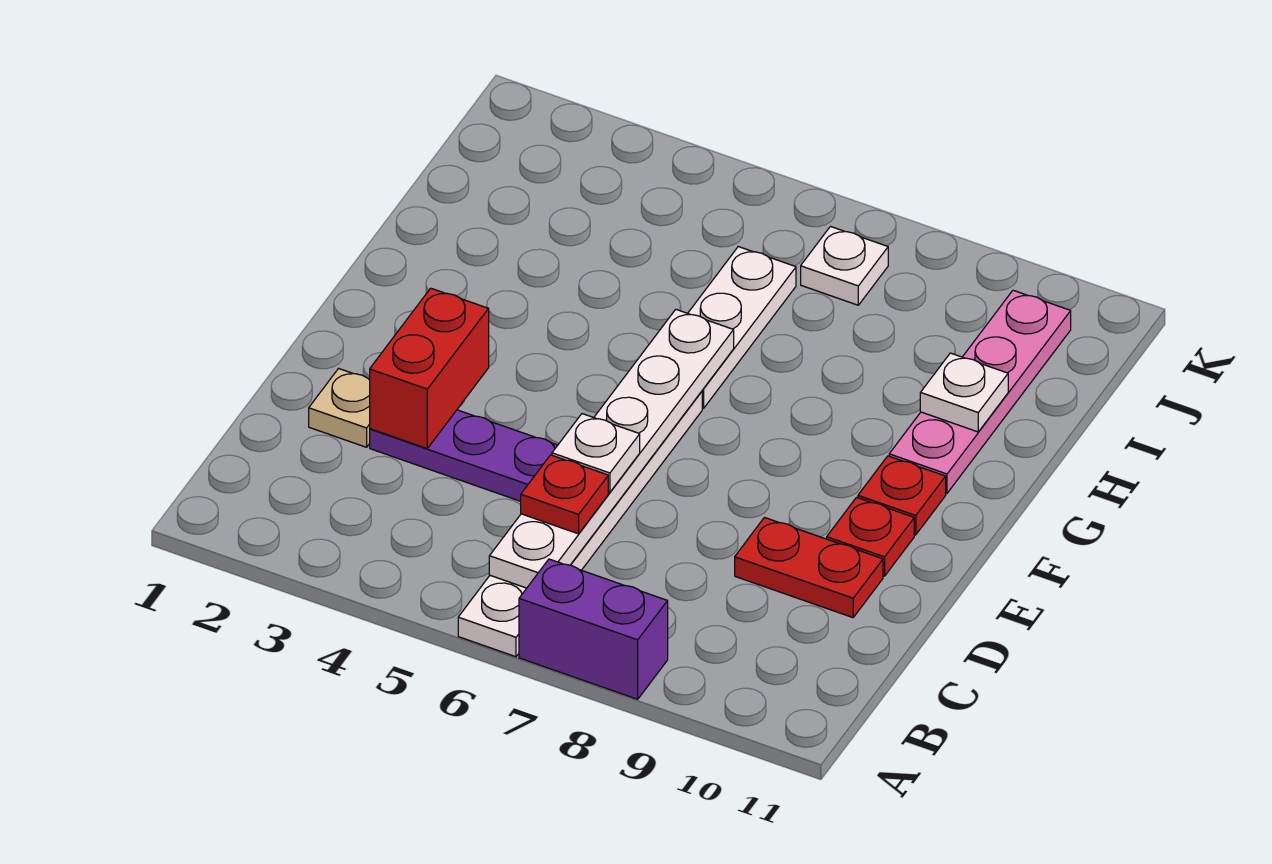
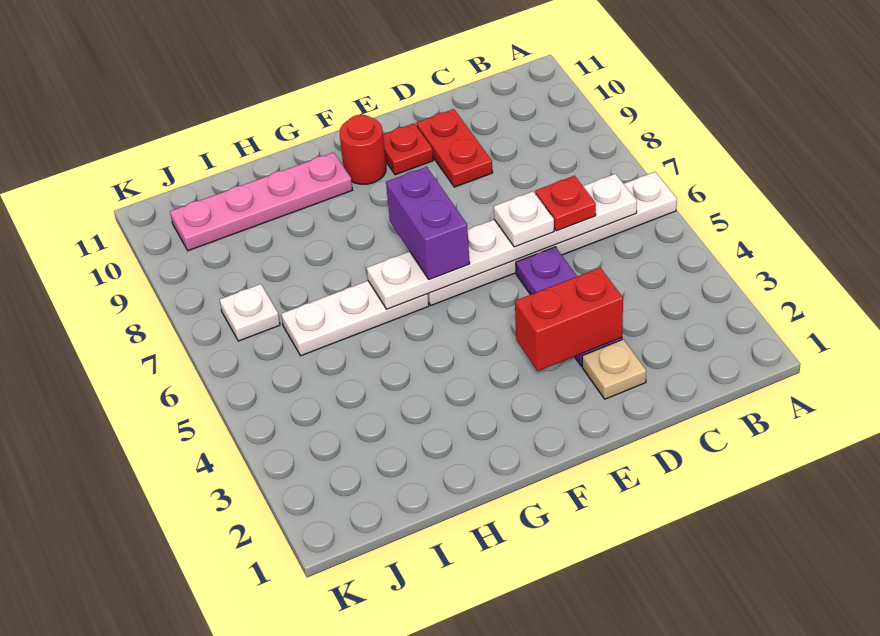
purple brick A7:A8 level 1 -> purple brick F6:F7 level 3
red plate F10 level 1 -> red round brick F10 level 1
white plate H10 level 2 -> none

